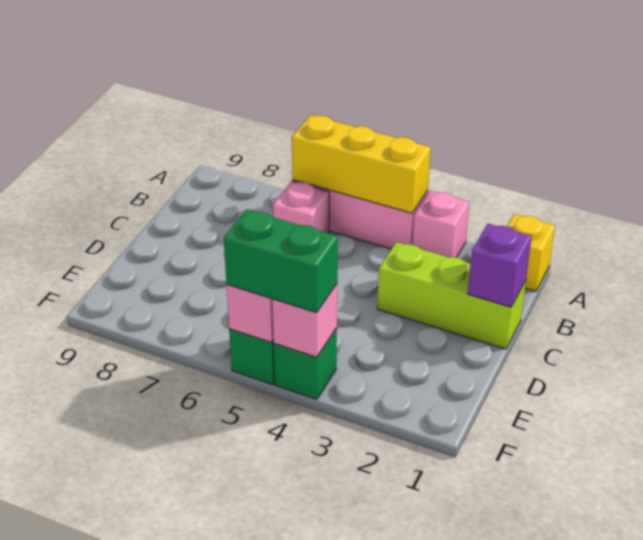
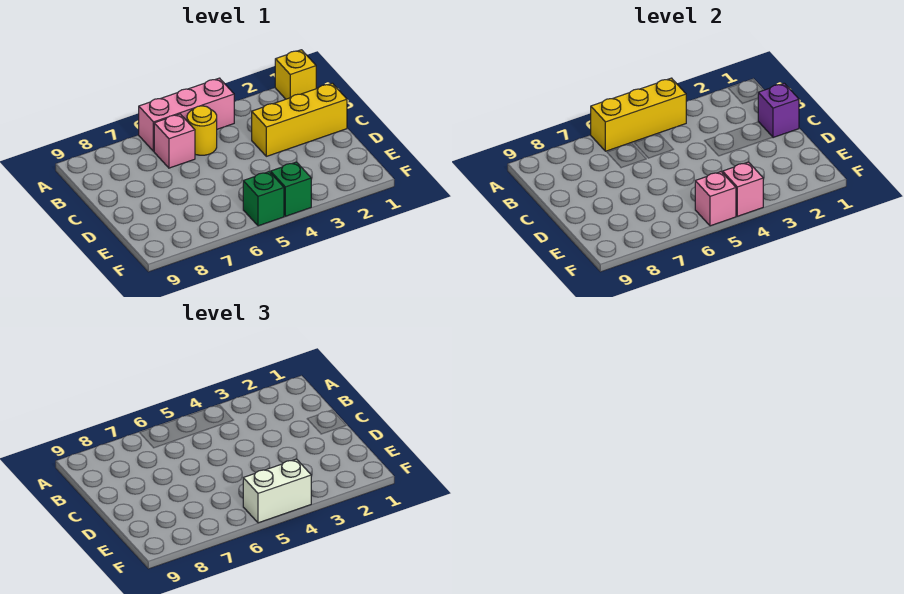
pink brick A3 level 1 -> none
none -> yellow round brick B5 level 1
lime brick C1:C3 level 1 -> yellow brick C1:C3 level 1
green brick F4:F5 level 3 -> white brick F4:F5 level 3

